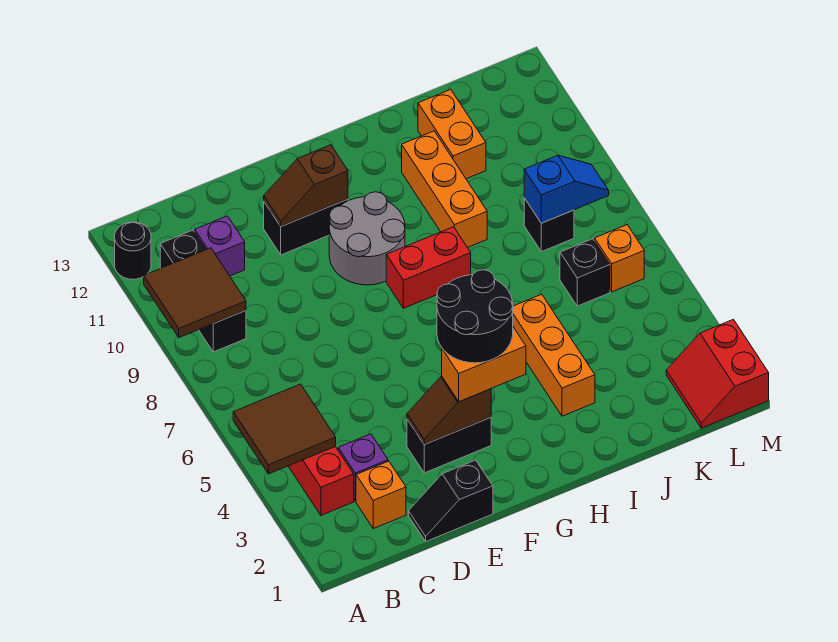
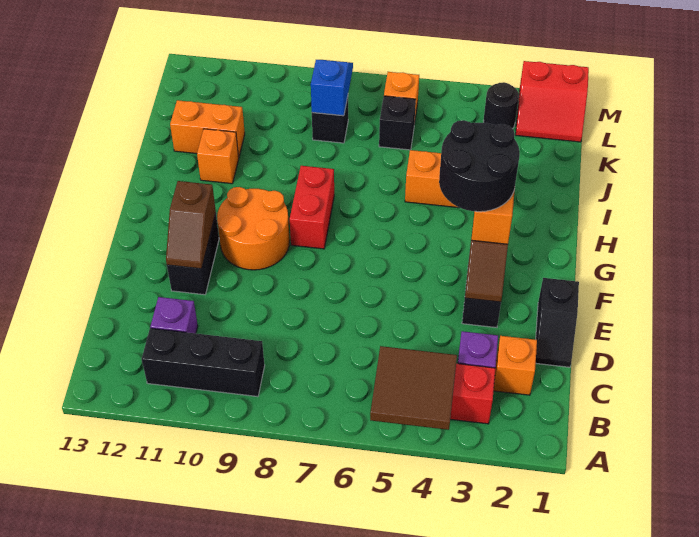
brown tile A9:B10 level 2 -> none
black round brick A12 level 1 -> black round brick L3 level 1
grey round brick F9:G10 level 1 -> orange round brick F9:G10 level 1
orange brick I9:I11 level 1 -> orange brick I11 level 1

